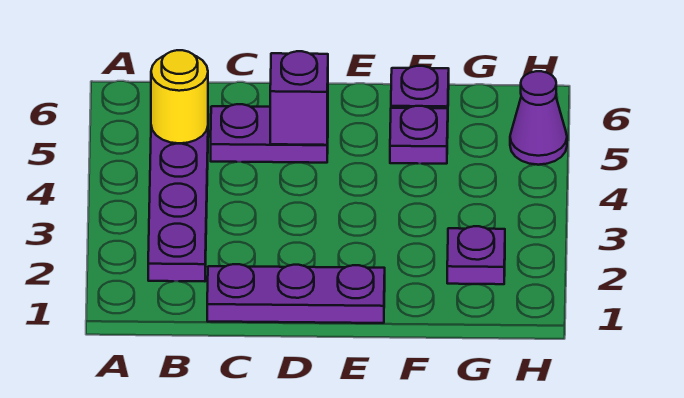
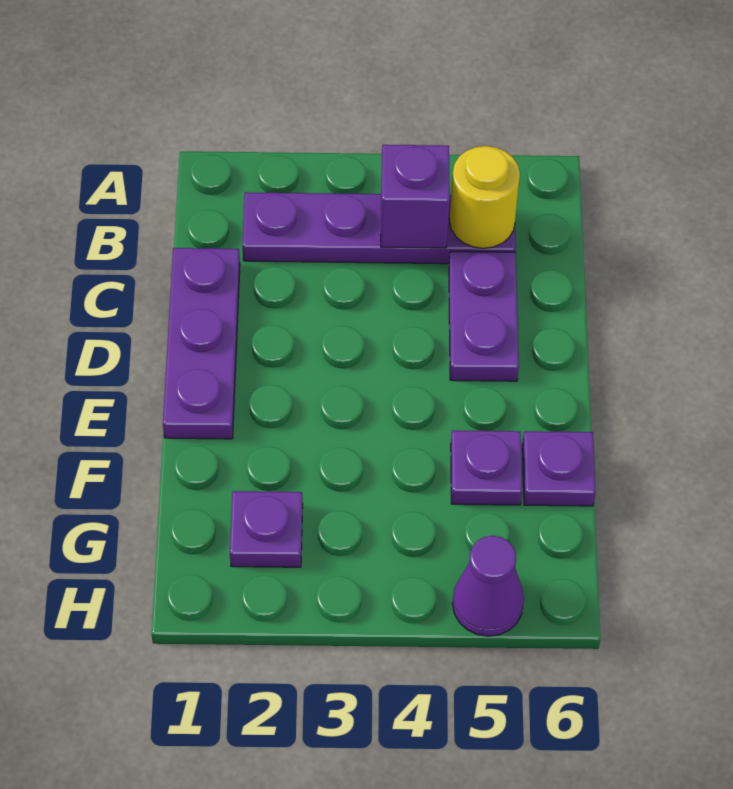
purple brick D5 level 2 -> purple brick B4 level 2

